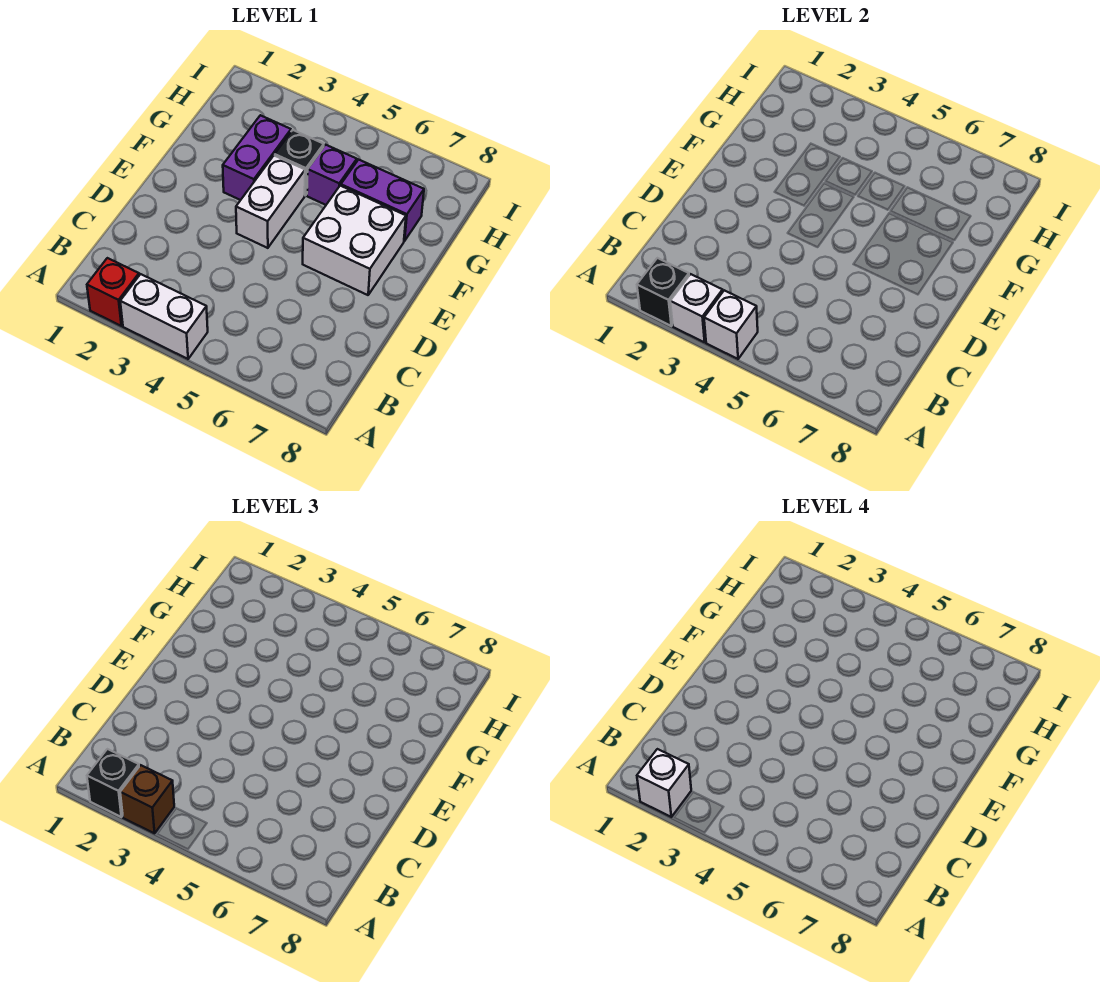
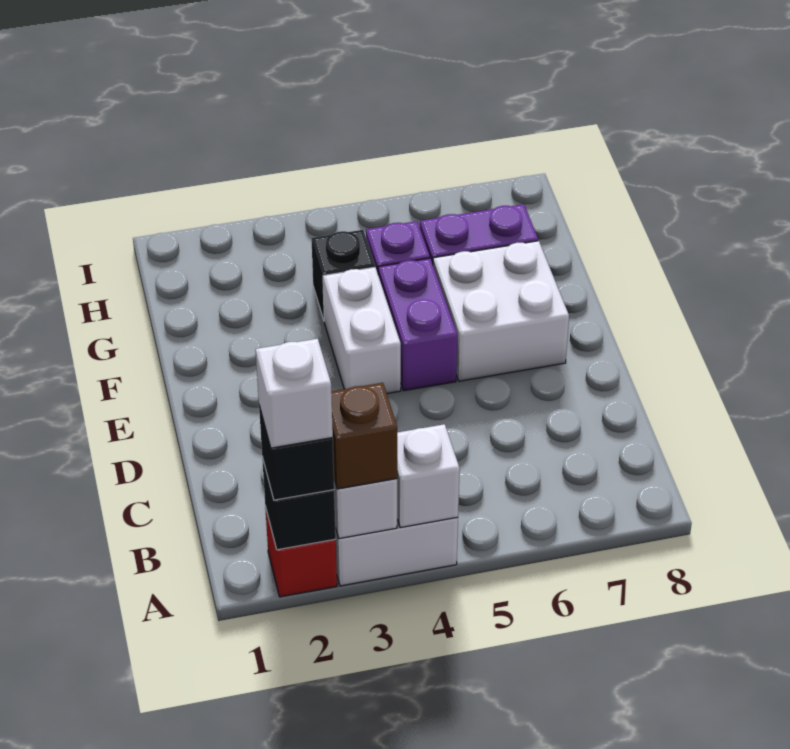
purple brick F3:G3 level 1 -> purple brick E5:F5 level 1

